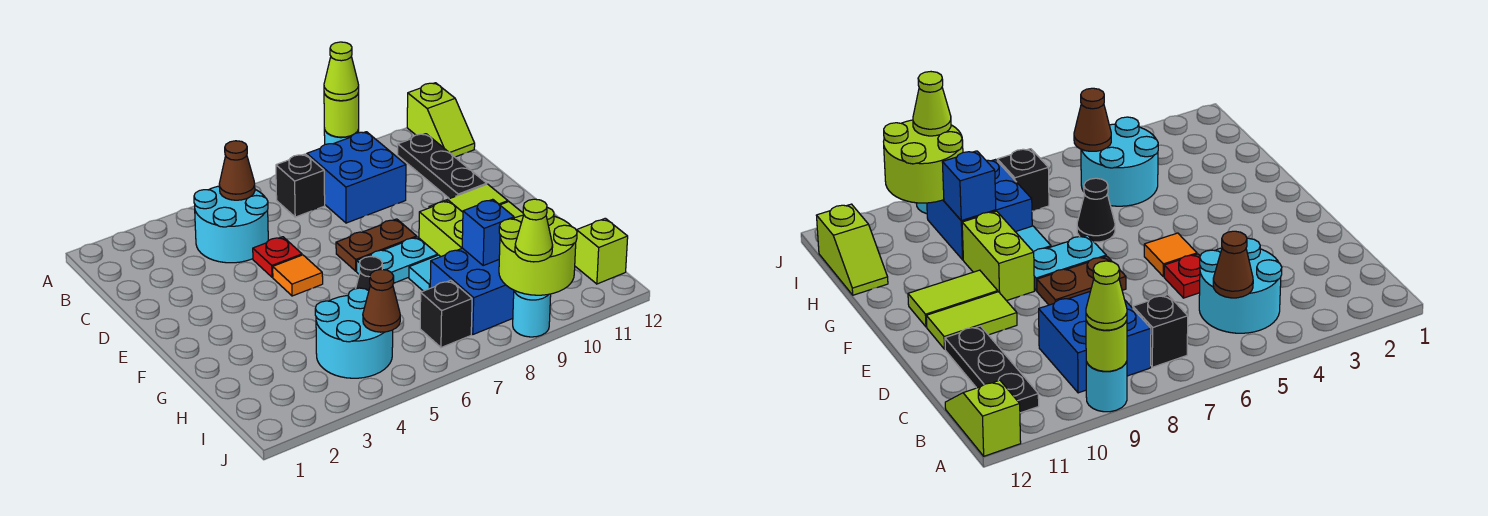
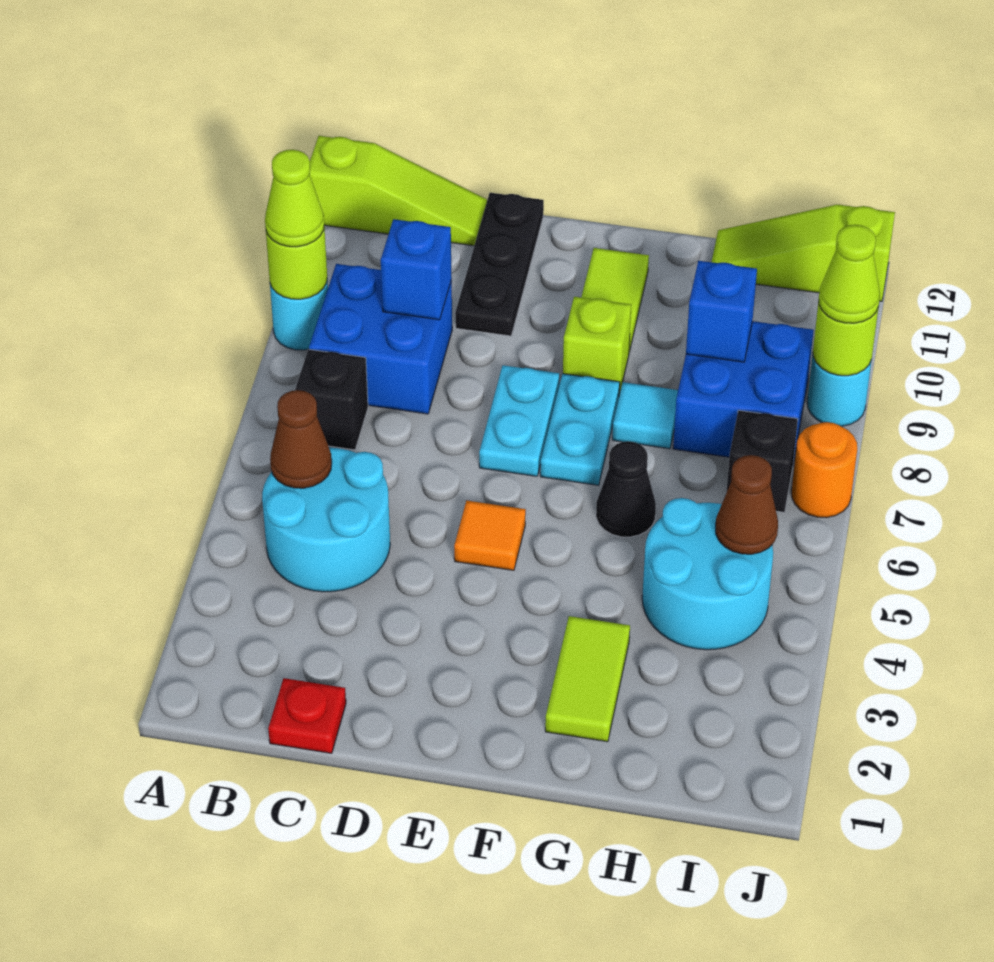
lime slope A12:B12 level 1 top A -> lime slope A12:C12 level 1 top A
black plate B11:D11 level 1 -> black plate D10:D12 level 1
none -> blue brick C9 level 2
red plate D5 level 1 -> red plate C1 level 1
brown plate E7:E8 level 1 -> cyan plate E7:E8 level 1
lime tile E10:E11 level 1 -> lime tile G2:G3 level 1
lime brick F9:G9 level 1 -> lime brick F9 level 1
lime slope H12:I12 level 1 top I -> lime slope H12:J12 level 1 top J
lime round brick I9:J10 level 2 -> lime round brick J9 level 2
none -> orange round brick J7 level 1

